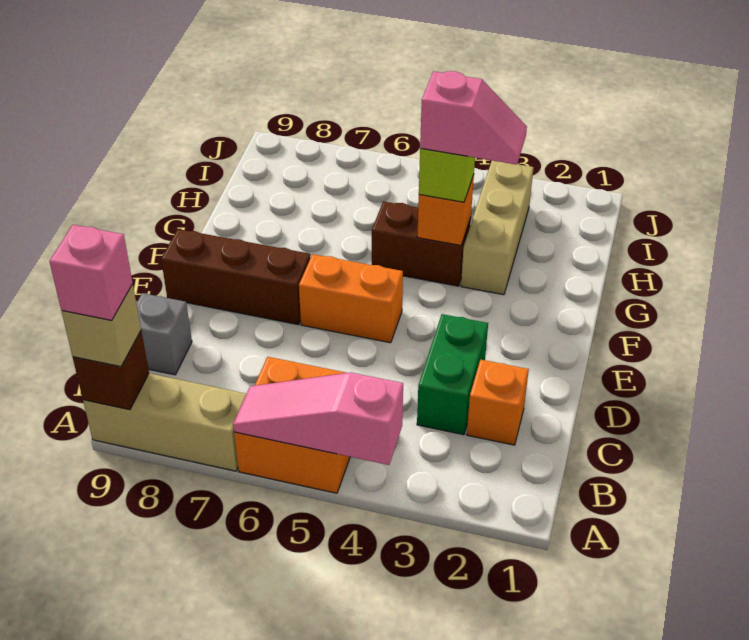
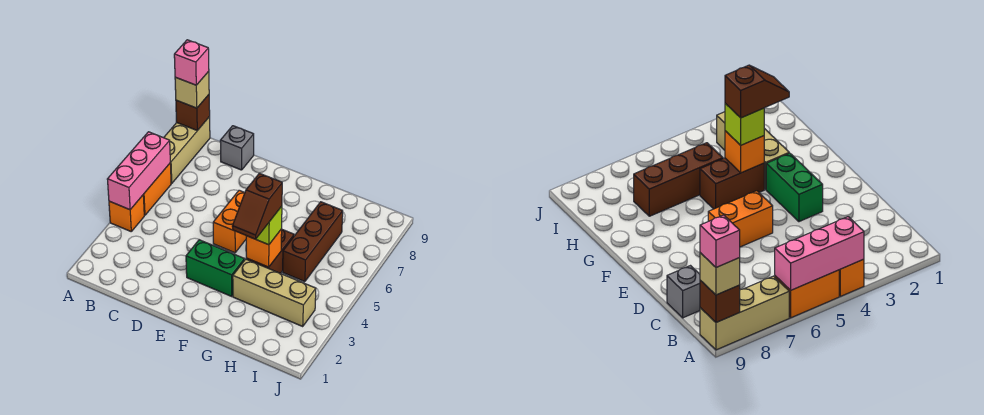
pink slope A4:A6 level 2 top 4 -> pink brick A4:A6 level 2
orange brick A5:B6 level 1 -> orange brick A5:A6 level 1
orange brick C2 level 1 -> orange brick A4 level 1
green brick C3:D3 level 1 -> green brick E3:F3 level 1
brown brick E7:E9 level 1 -> brown brick H5:H7 level 1
pink slope G3:G4 level 4 top 4 -> brown slope G3:G4 level 4 top 4

